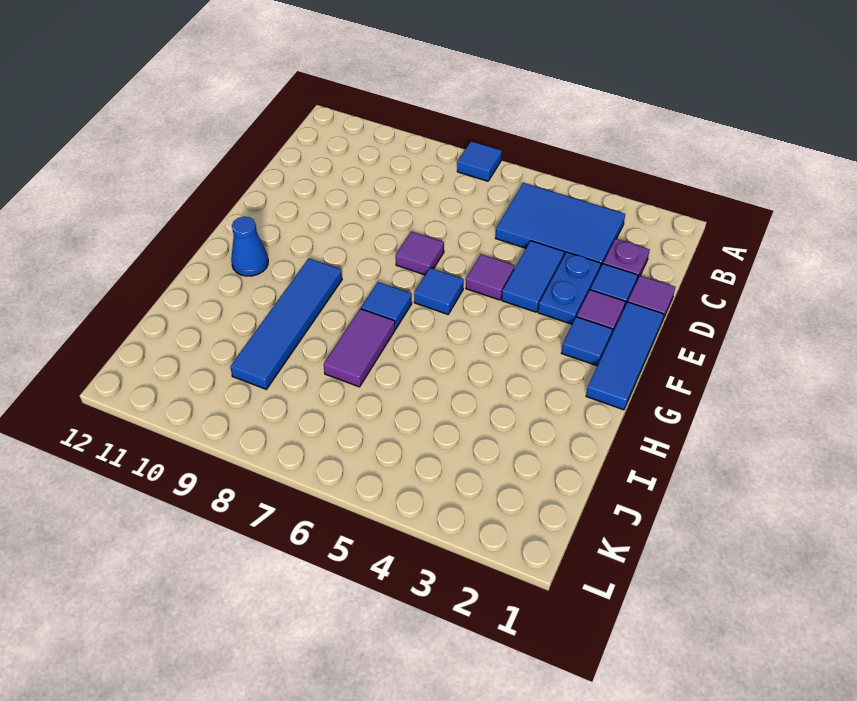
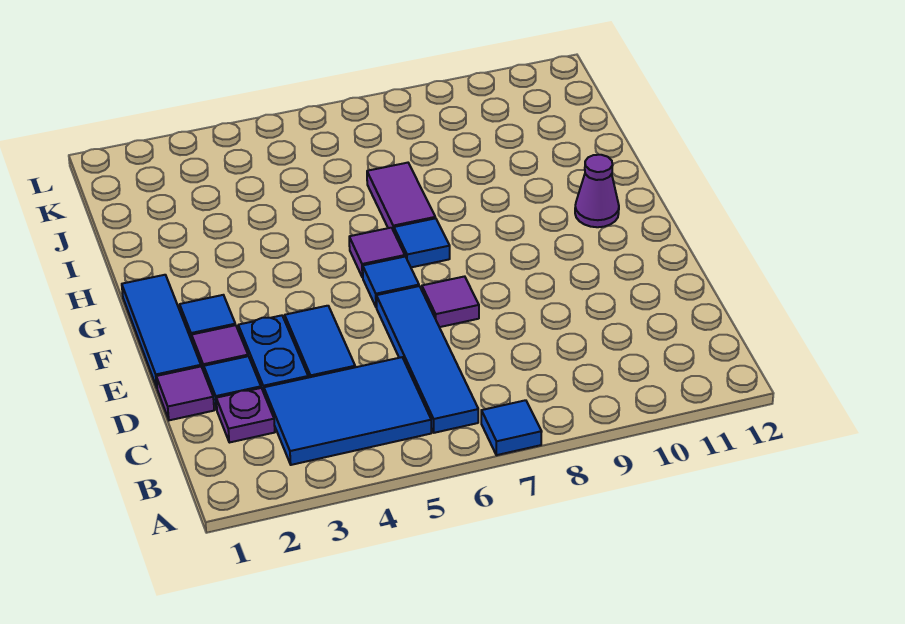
purple tile E5 level 1 -> purple tile G6 level 1
blue tile G9:J9 level 1 -> blue tile B6:E6 level 1
blue cone G11 level 1 -> purple cone G11 level 1

